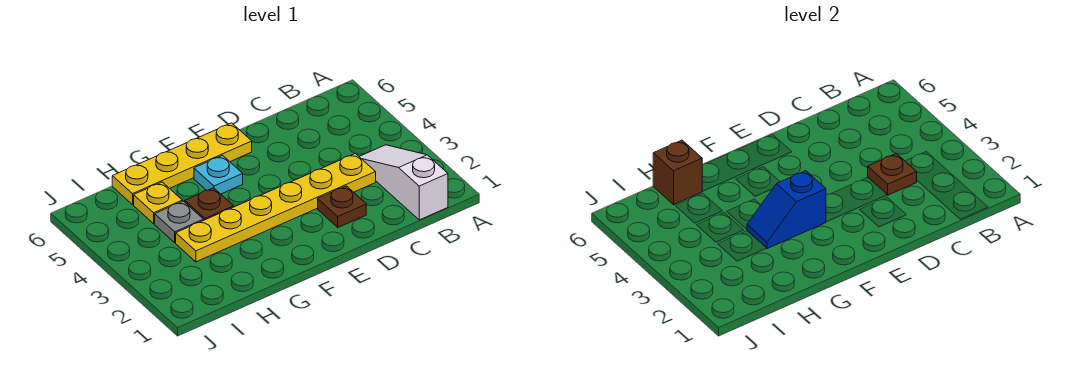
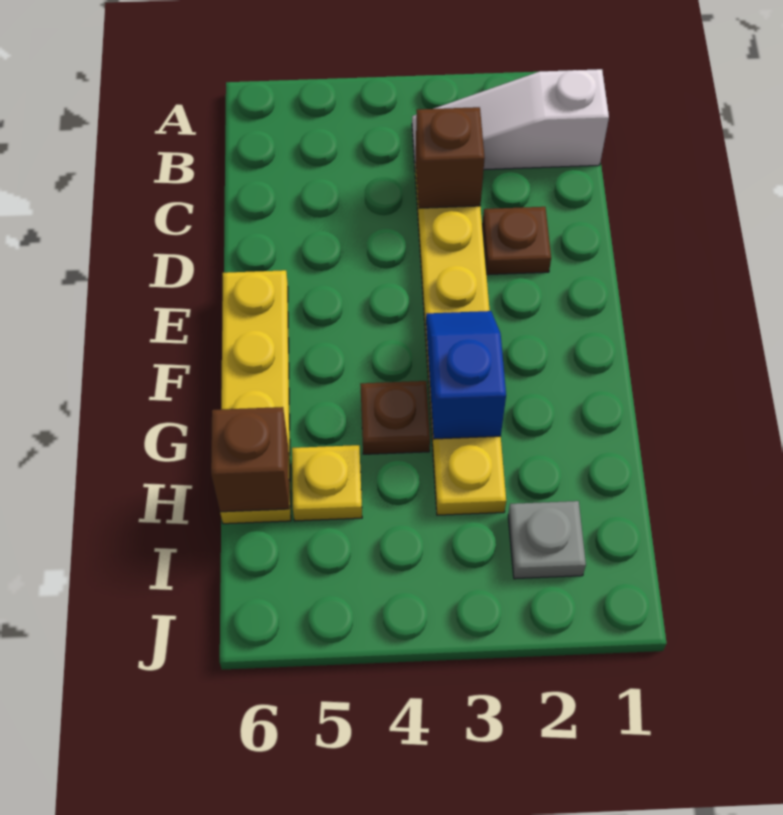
brown plate C3 level 2 -> brown brick C3 level 2
blue slope F3:G3 level 2 top F -> blue slope F3:G3 level 2 top G
cyan plate F5 level 1 -> none
grey plate H4 level 1 -> grey plate I2 level 1

